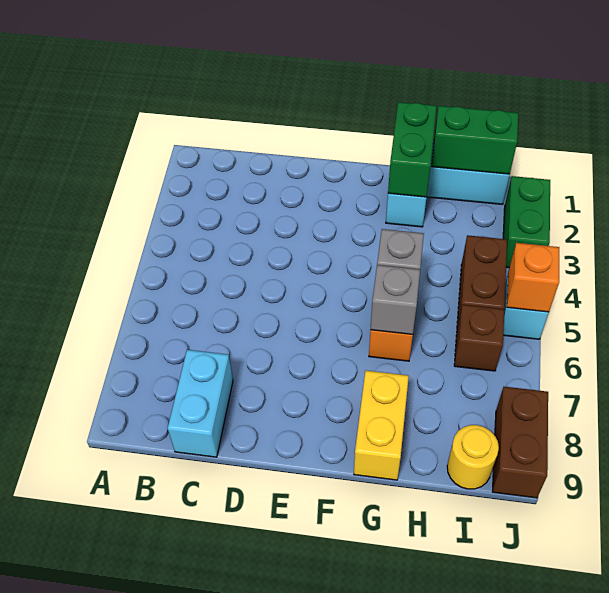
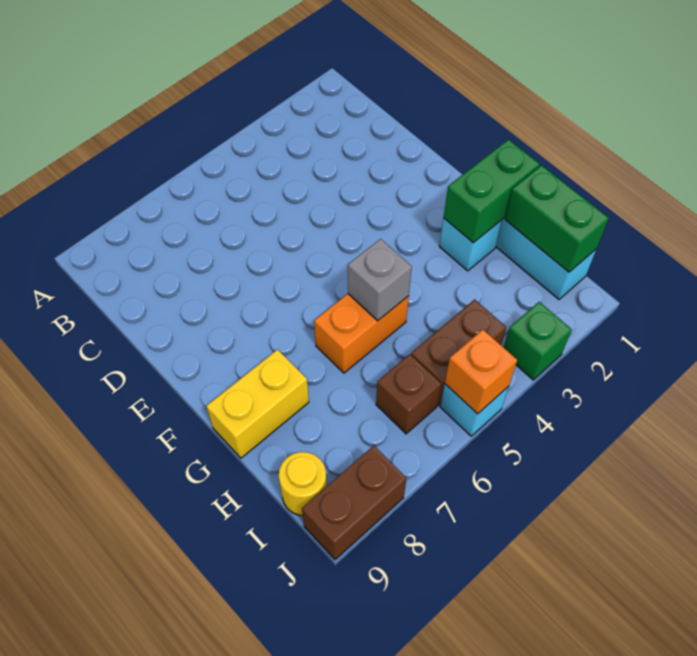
cyan brick C8:C9 level 1 -> none
grey brick G6 level 2 -> none
green brick J2:J3 level 1 -> green brick J3 level 1

